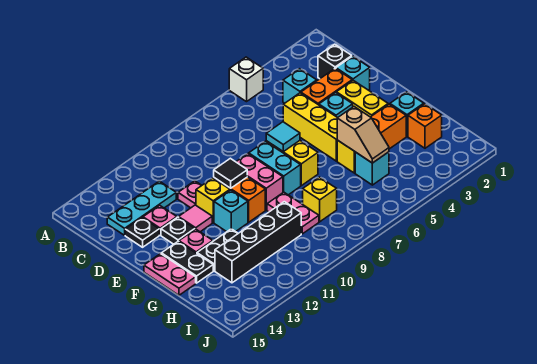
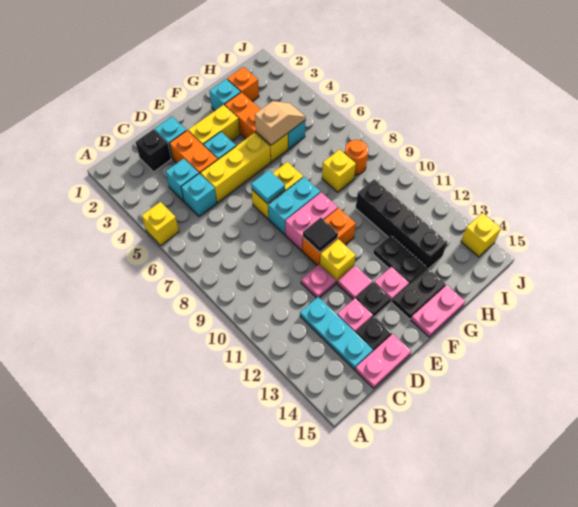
white brick A5 level 1 -> yellow brick A5 level 1
cyan brick F11 level 1 -> cyan brick C5 level 1
pink plate G9:H9 level 1 -> pink plate C15:D15 level 1
none -> orange round brick I8 level 1
none -> yellow brick J14 level 1

